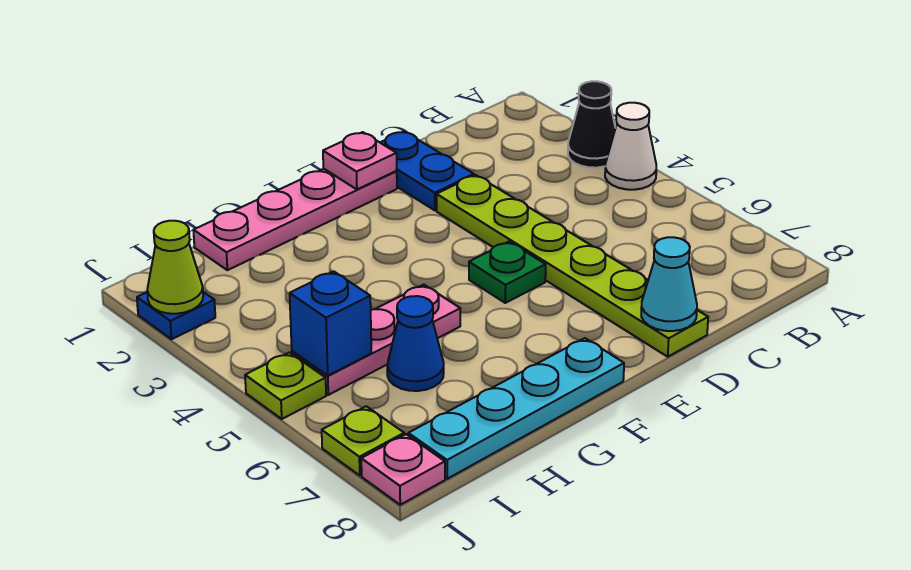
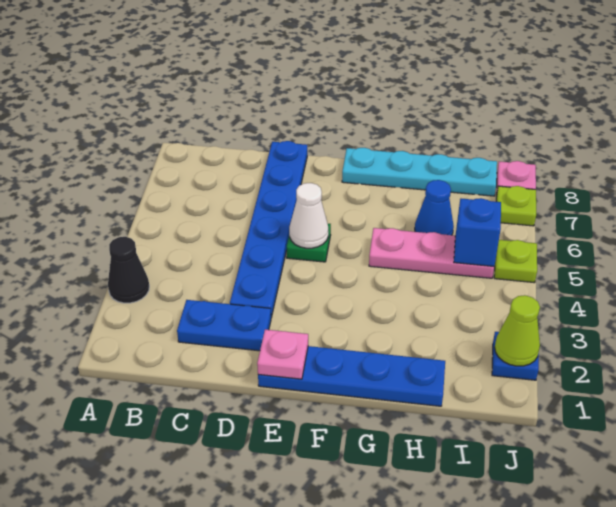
white cone A4 level 1 -> white cone E5 level 2
blue plate D1:D2 level 1 -> blue plate C2:D2 level 1
lime plate D3:D8 level 1 -> blue plate D3:D8 level 1
cyan cone D8 level 2 -> none
pink plate E1:H1 level 1 -> blue plate E1:H1 level 1

